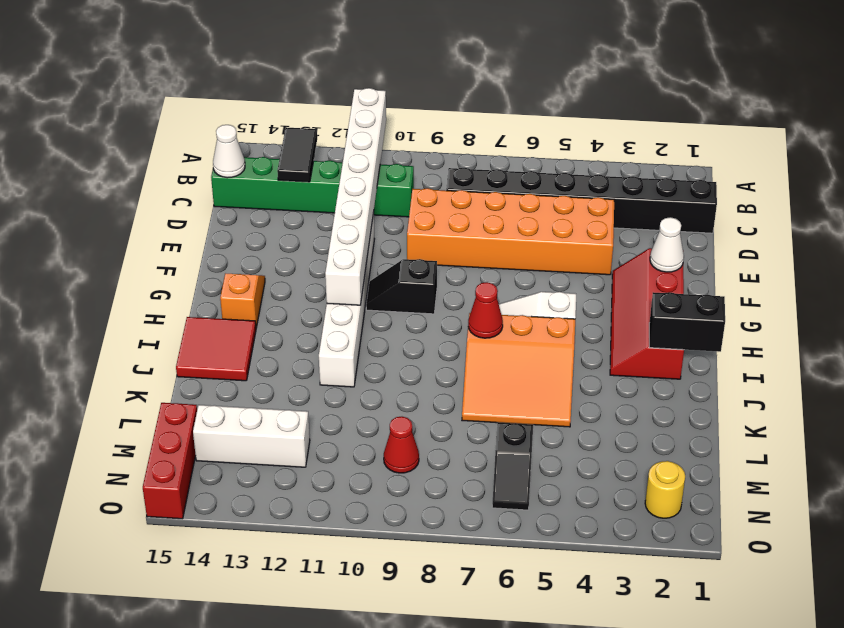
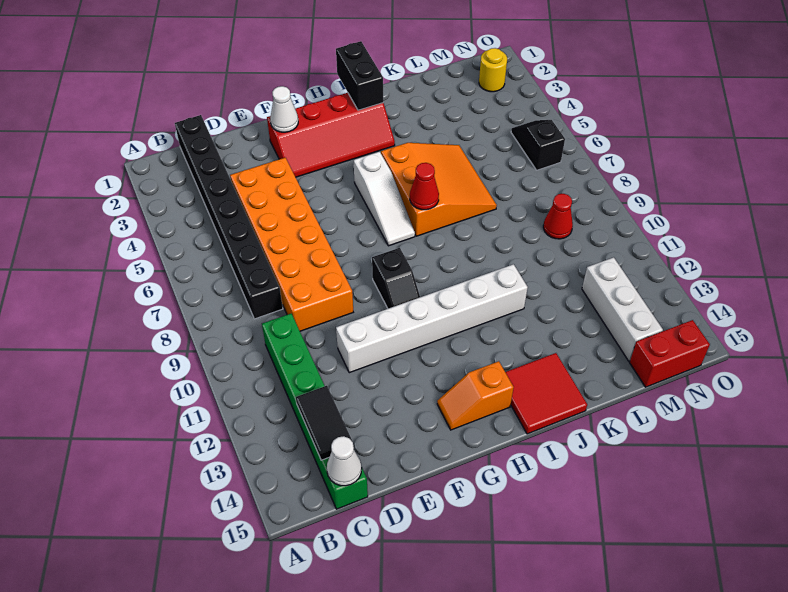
white brick A11:H11 level 2 -> none
black tile B13:C13 level 2 -> black tile C13:C14 level 2
black slope M6:N6 level 1 top M -> black slope N5:N6 level 1 top 6
red brick M15:O15 level 1 -> red brick M15:N15 level 1

